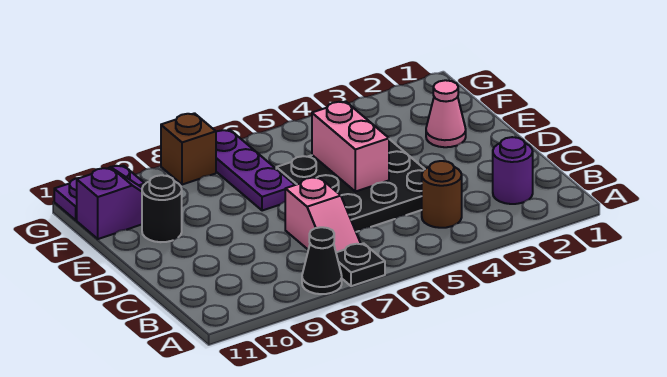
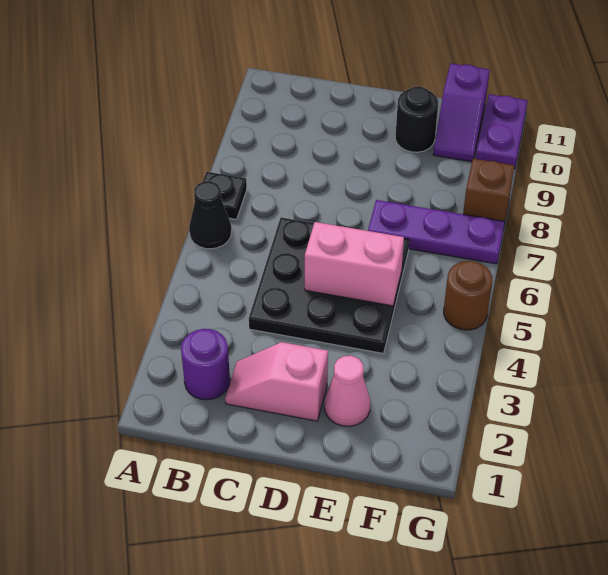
black cone A8 level 1 -> black cone A6 level 1
brown round brick B4 level 1 -> brown round brick G5 level 1
pink slope B7:C7 level 1 top C -> pink slope C2:D2 level 1 top D

